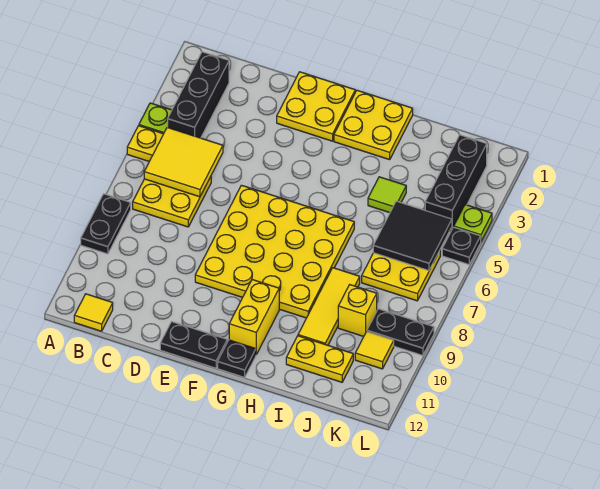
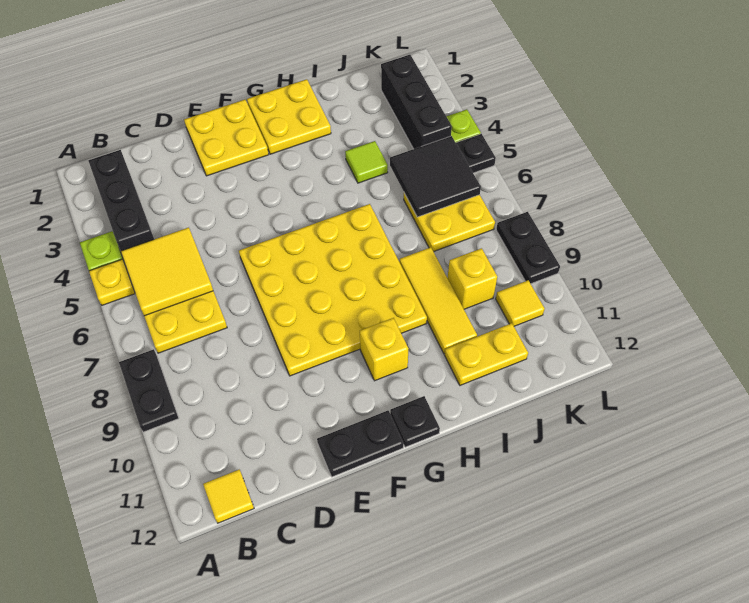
yellow brick G10:G11 level 1 -> yellow brick G10 level 1
black plate K9:L9 level 1 -> black plate L8:L9 level 1

